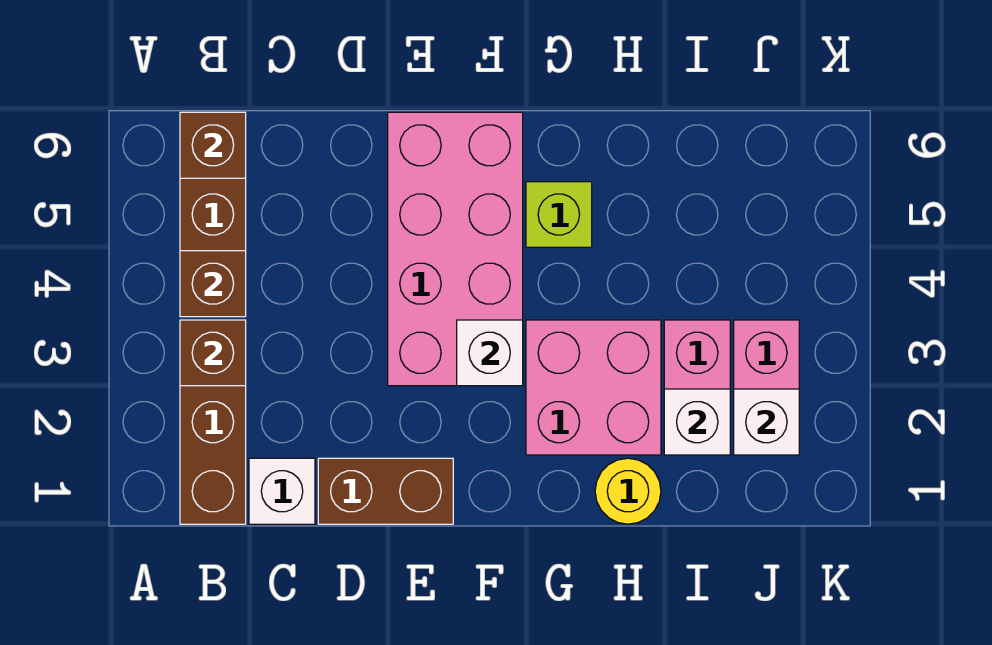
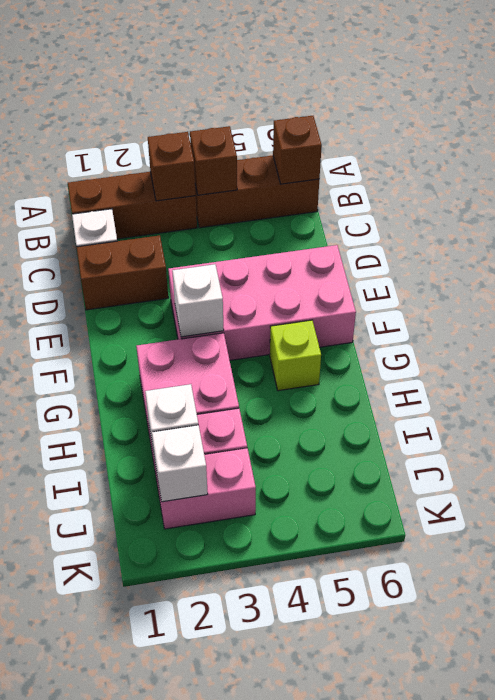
brown brick D1:E1 level 1 -> brown brick D1:D2 level 1
yellow round brick H1 level 1 -> none

